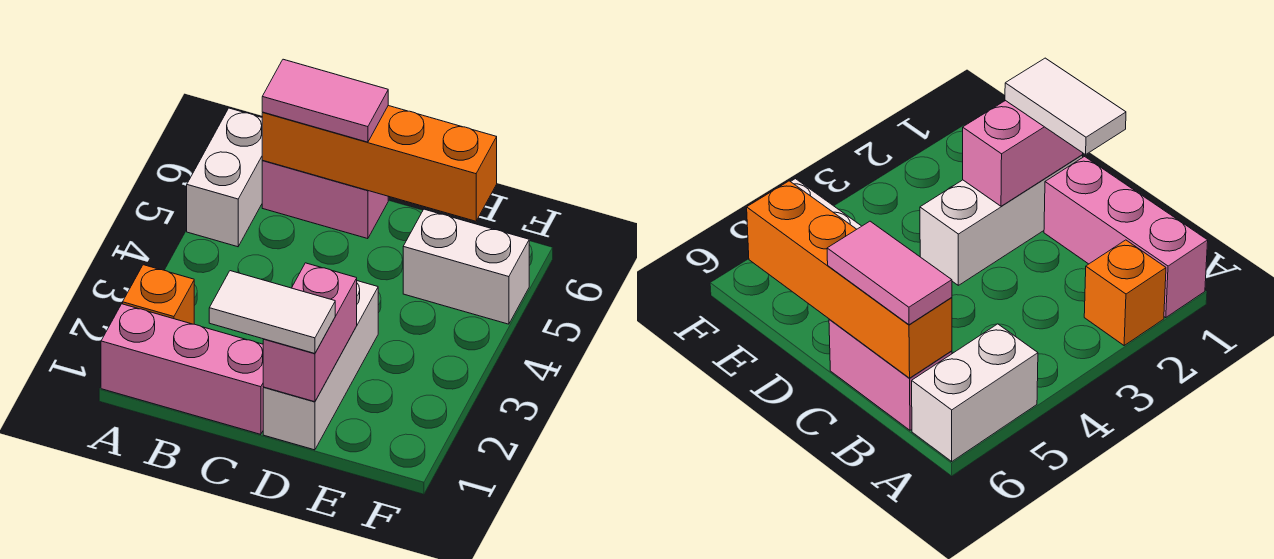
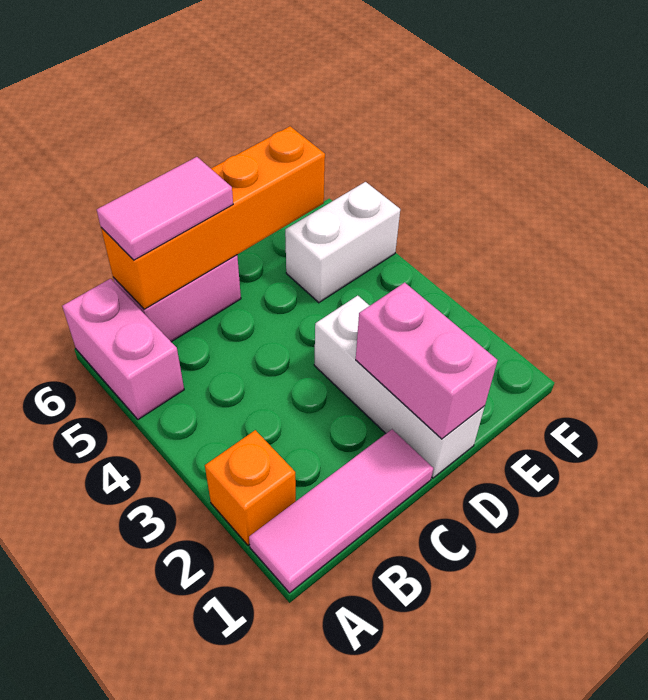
pink brick A1:C1 level 1 -> pink tile A1:C1 level 1
white brick A5:A6 level 1 -> pink brick A5:A6 level 1
white tile C1:D1 level 3 -> none

